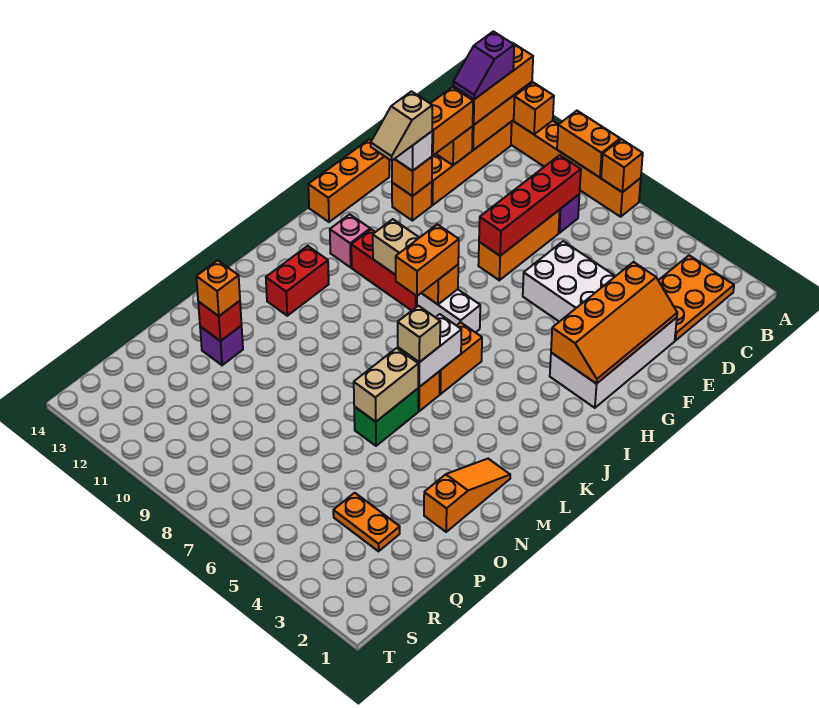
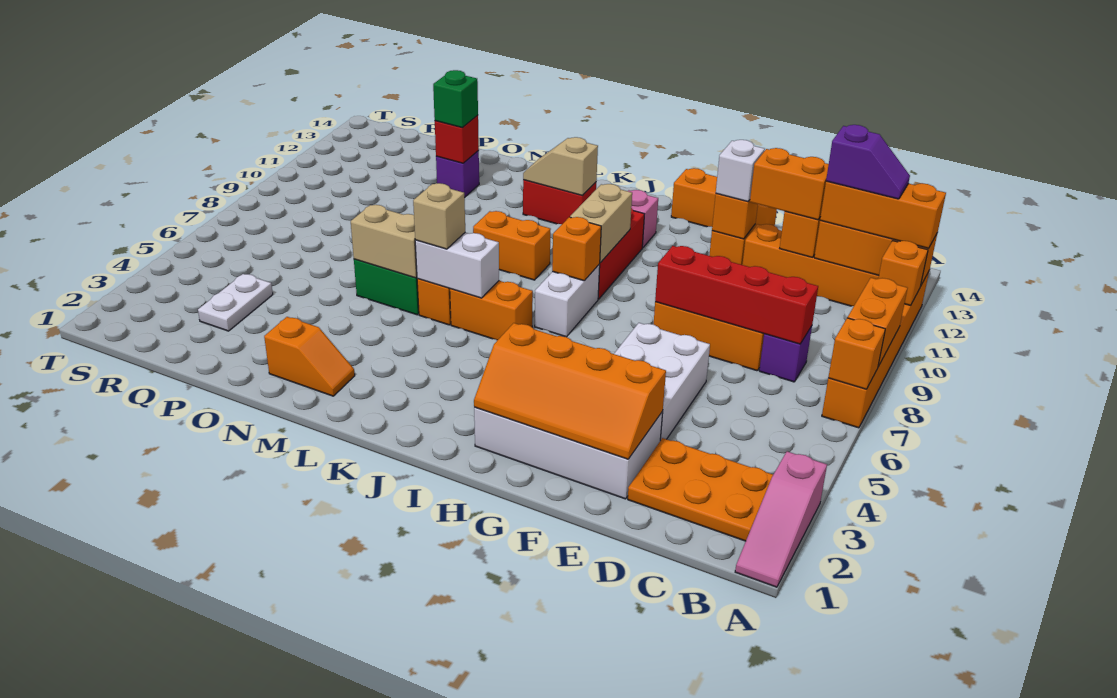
none -> pink slope A1:A3 level 1 top 3
purple slope B12:C12 level 4 top B -> purple slope B12:C12 level 4 top C
tan slope F12:G12 level 4 top F -> tan slope K12:L12 level 2 top K
orange brick I8:J8 level 3 -> orange brick K9:L9 level 1
orange slope M2:O2 level 1 top O -> orange slope M2:N2 level 1 top N
orange brick O12 level 3 -> green brick O12 level 3
orange plate Q3:Q4 level 1 -> white plate Q3:Q4 level 1

